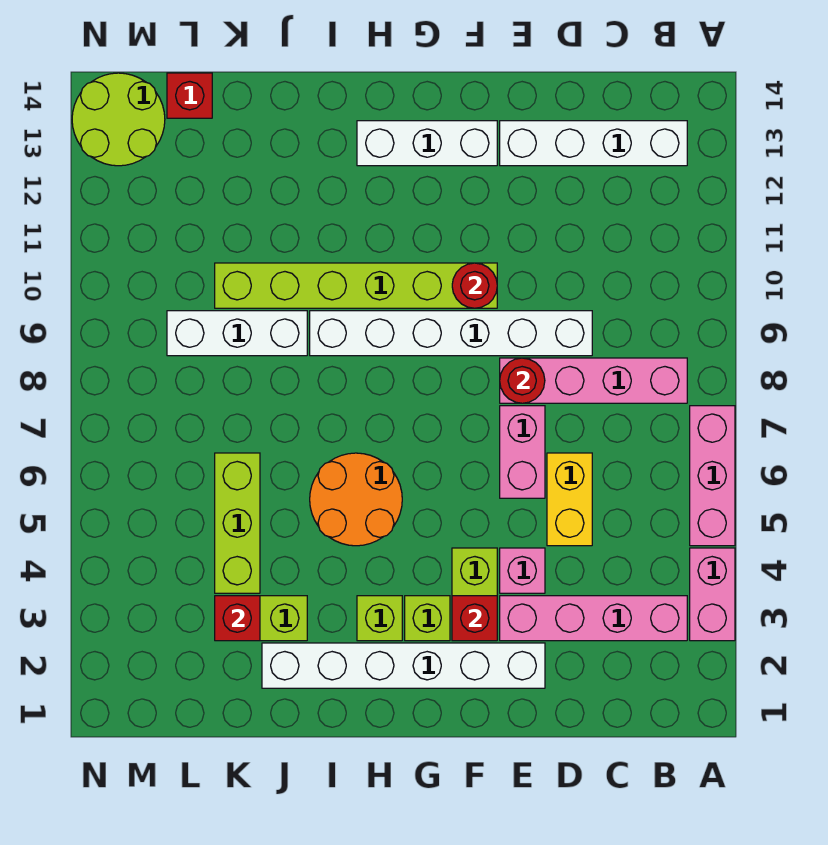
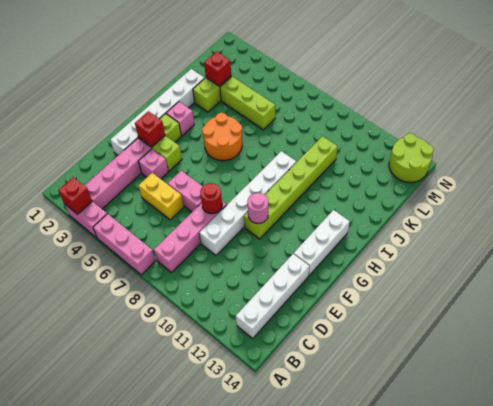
red round brick F10 level 2 -> pink round brick F10 level 2
lime brick H3 level 1 -> pink brick H3 level 1
white brick J9:L9 level 1 -> none
red brick L14 level 1 -> red brick A3 level 2

